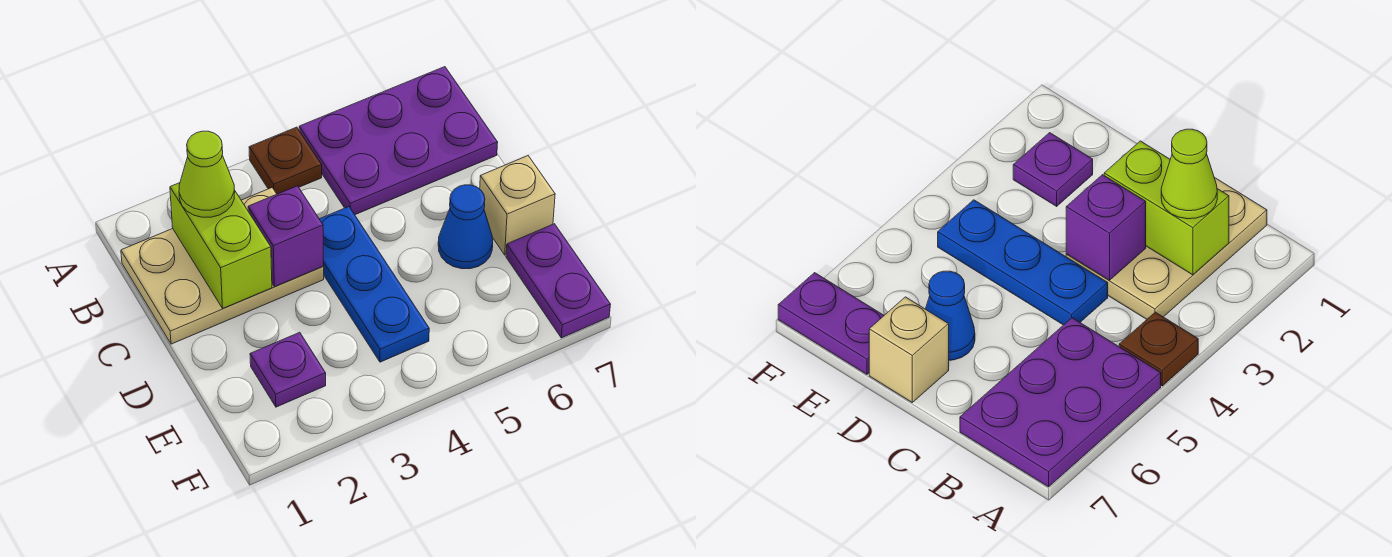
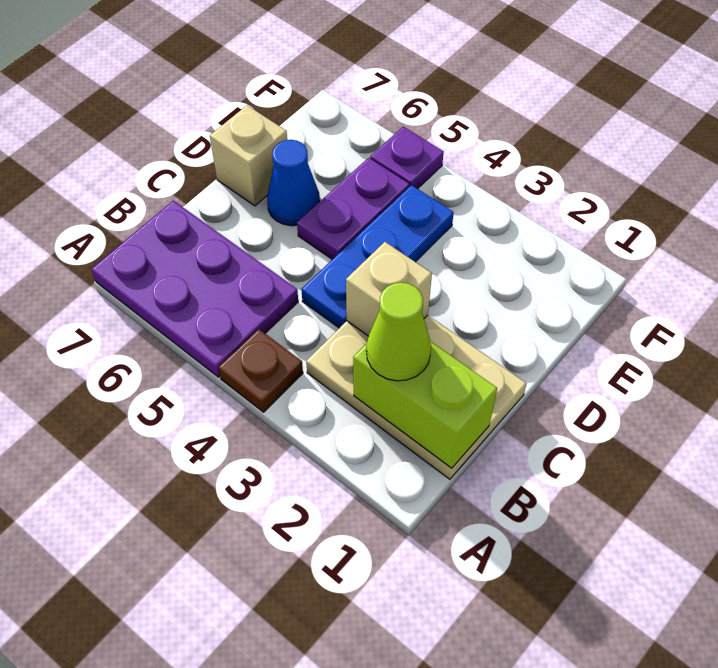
lime brick B2:C2 level 2 -> lime brick B1:B2 level 2
purple brick C3 level 2 -> tan brick C3 level 2
purple plate E2 level 1 -> purple plate F5 level 1
purple plate E7:F7 level 1 -> purple plate D5:E5 level 1

